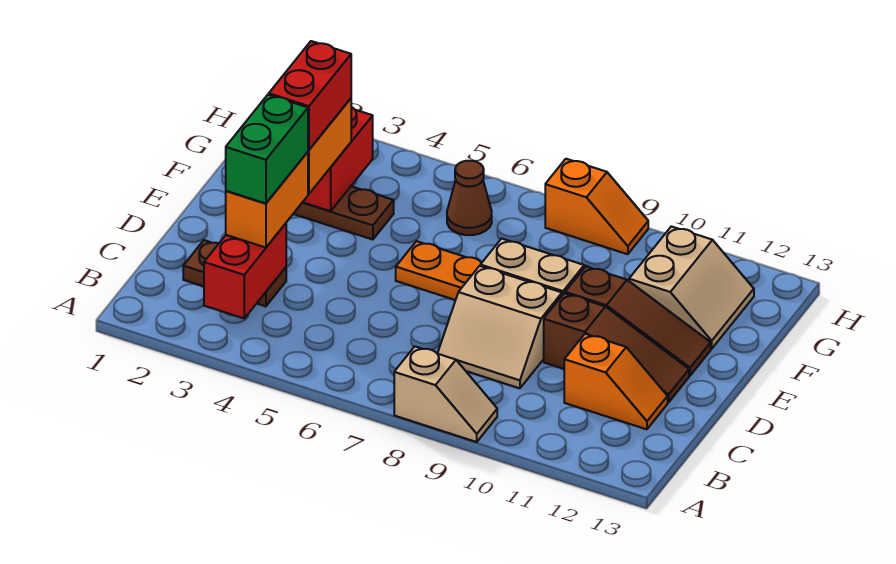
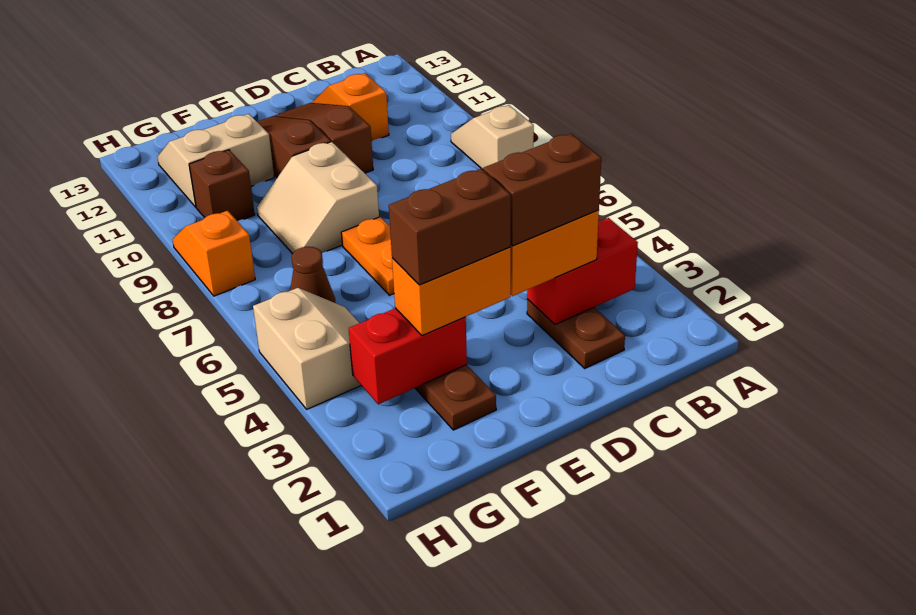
green brick C3:D3 level 4 -> brown brick C3:D3 level 4
tan slope C8:D9 level 1 top D -> tan slope G4:H5 level 1 top H
red brick E3:F3 level 4 -> brown brick E3:F3 level 4
none -> brown brick G10 level 1

